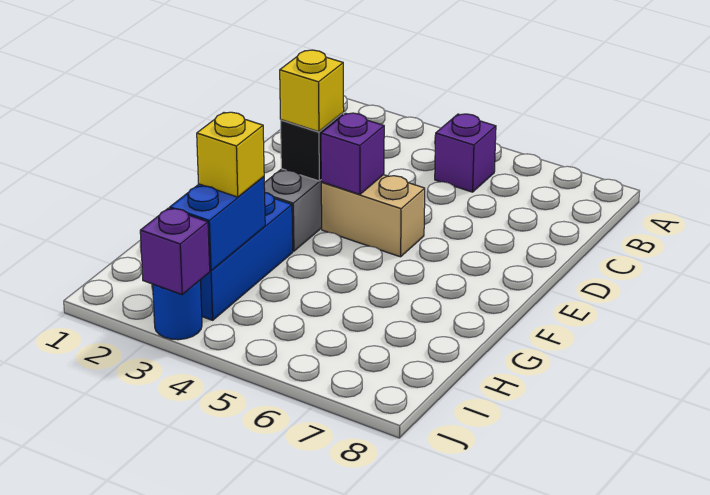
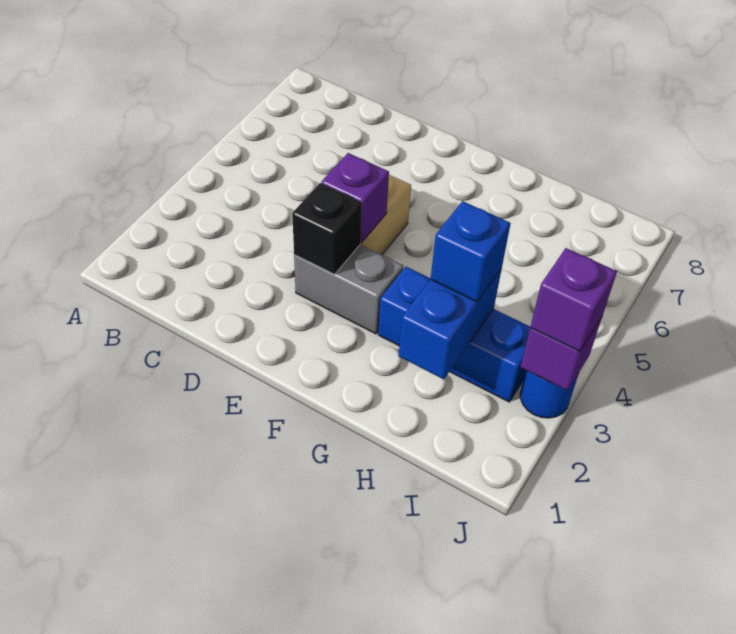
purple brick B5 level 1 -> purple brick J3 level 3
yellow brick E3 level 3 -> none
blue brick H3:I3 level 2 -> blue brick H2:H3 level 2
yellow brick H3 level 3 -> blue brick H3 level 3

